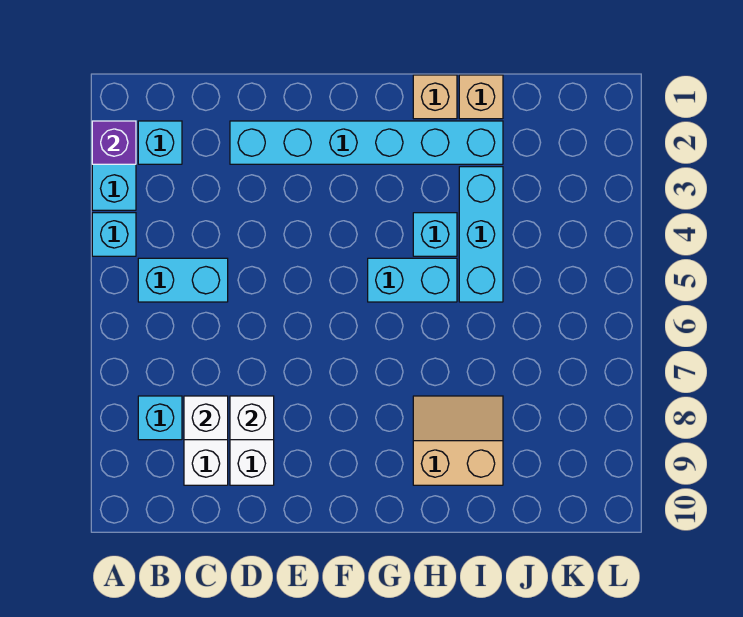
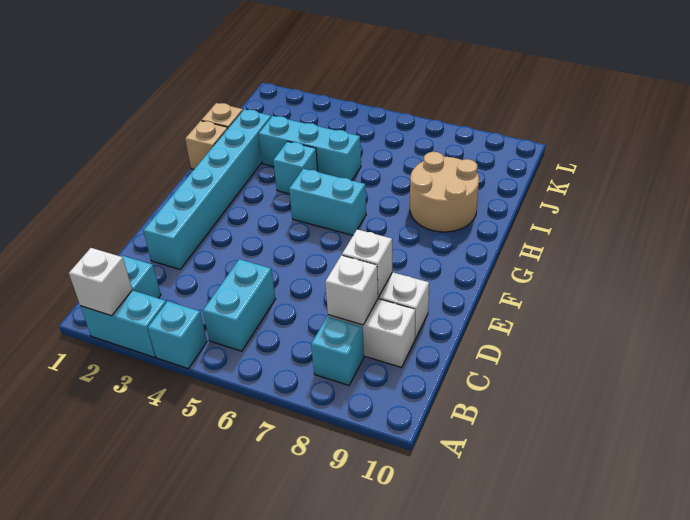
purple brick A2 level 2 -> white brick A2 level 2
cyan brick G5:H5 level 1 -> cyan brick G5:G6 level 1
tan slope H8:I9 level 1 top 9 -> tan round brick H8:I9 level 1

